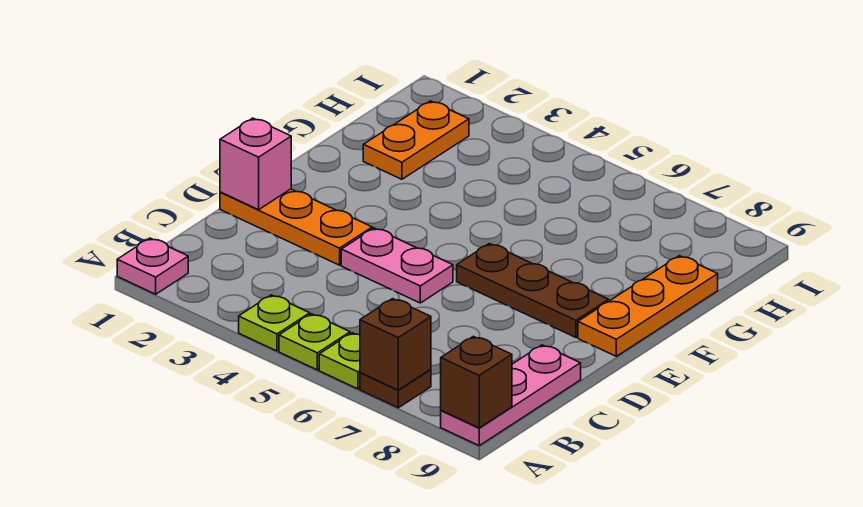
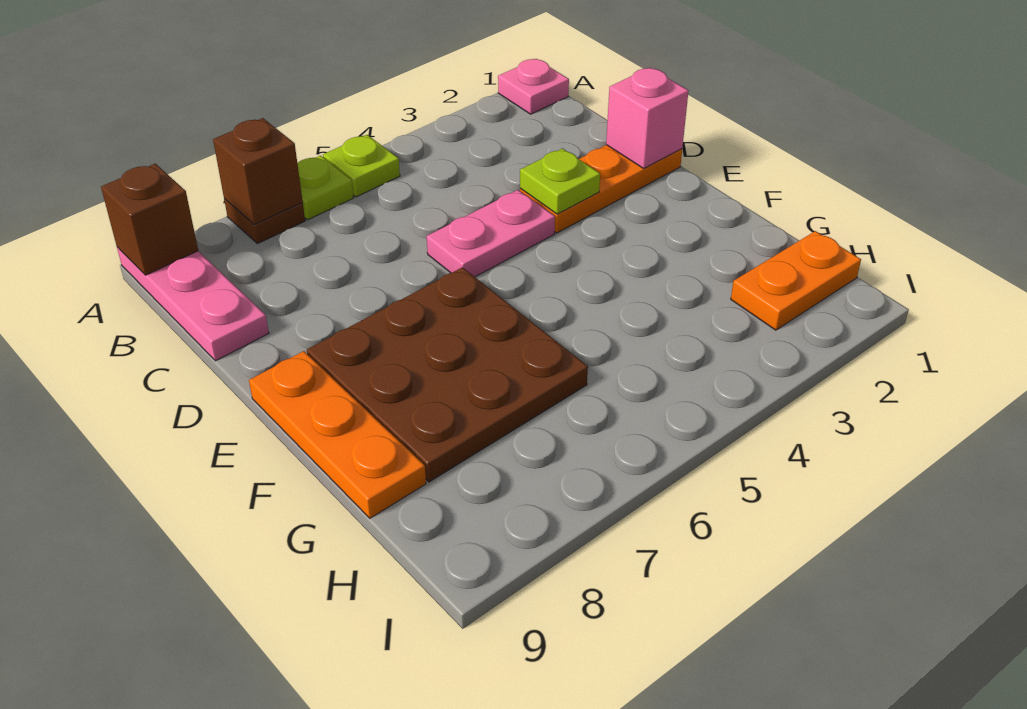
lime plate A4 level 1 -> lime plate D3 level 2
brown plate E6:E8 level 1 -> brown plate E6:G8 level 1
orange plate G2:H2 level 1 -> orange plate H1:H2 level 1

